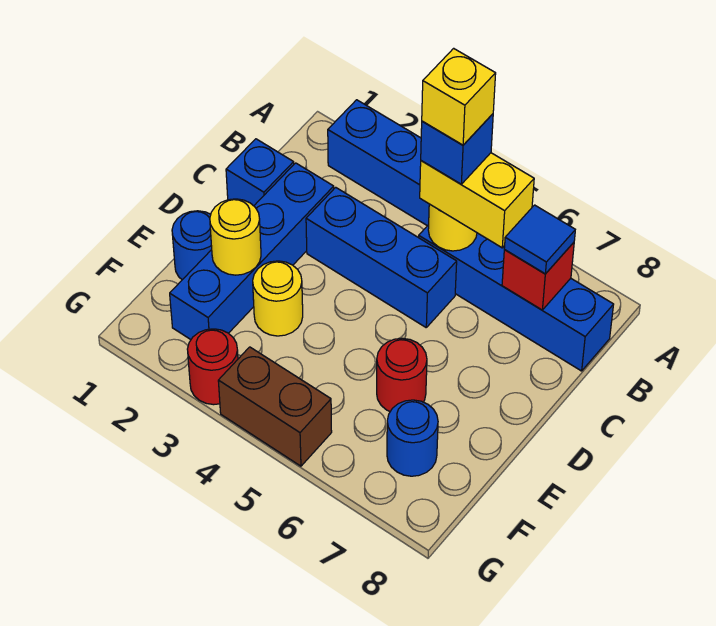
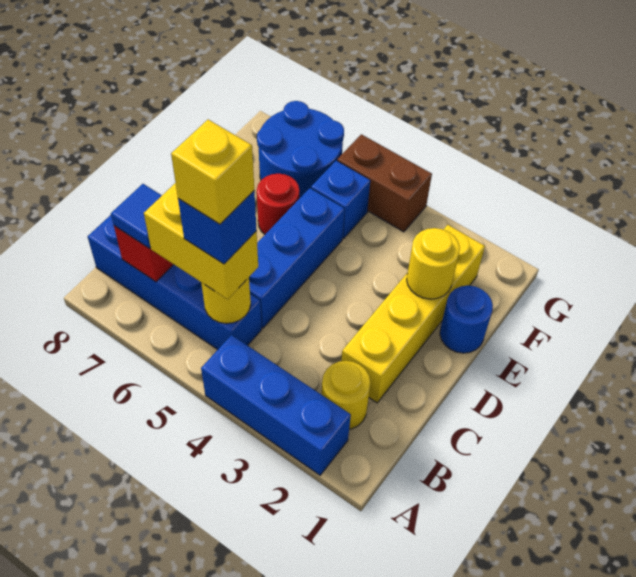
blue brick C1 level 1 -> blue brick F5 level 1
blue brick C2:F2 level 1 -> yellow brick C2:F2 level 1
blue brick C3:C5 level 1 -> blue brick C5:E5 level 1
yellow round brick E3 level 1 -> yellow round brick B2 level 1
blue round brick F7 level 1 -> blue round brick F6:G7 level 1
red round brick G3 level 1 -> none

